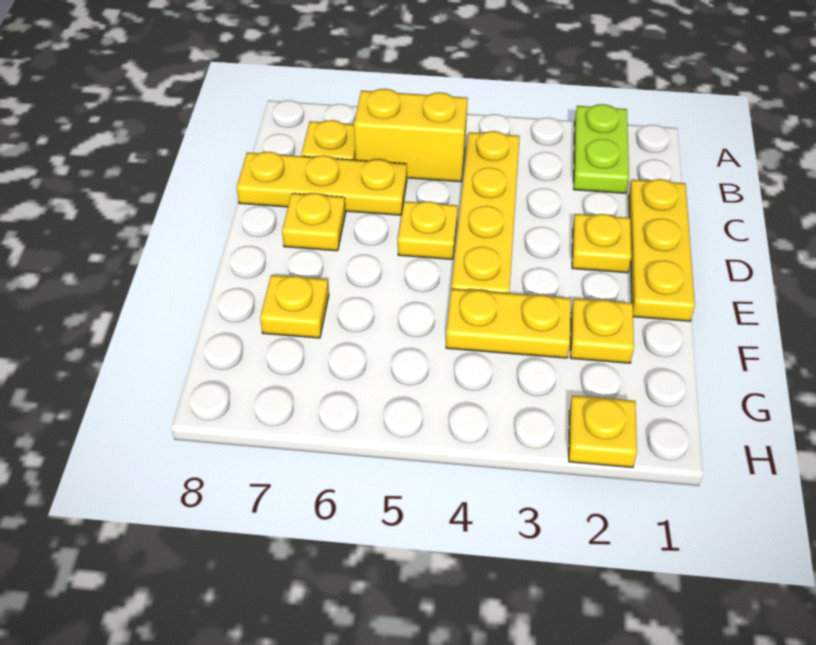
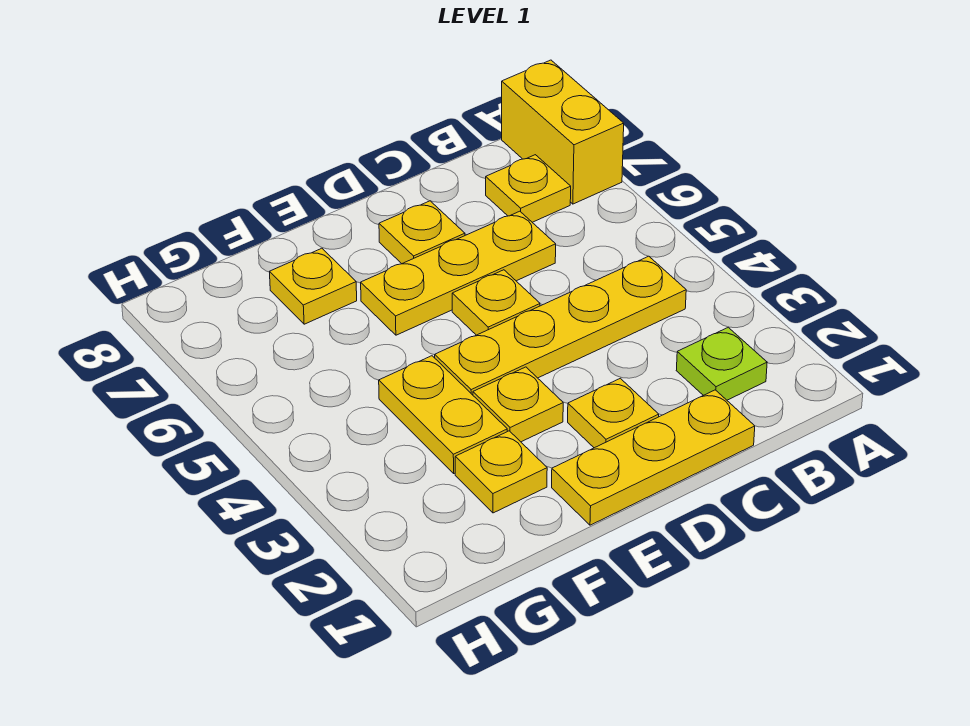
lime plate A2:B2 level 1 -> lime plate B2 level 1
yellow brick B5:B6 level 1 -> yellow brick A7:A8 level 1
yellow plate C6:C8 level 1 -> yellow plate C6:E6 level 1
yellow plate H2 level 1 -> yellow plate E3 level 1

